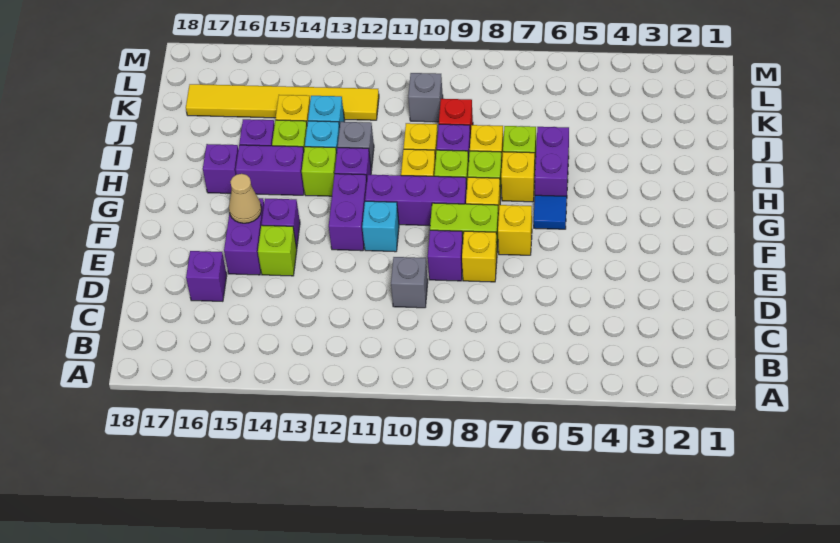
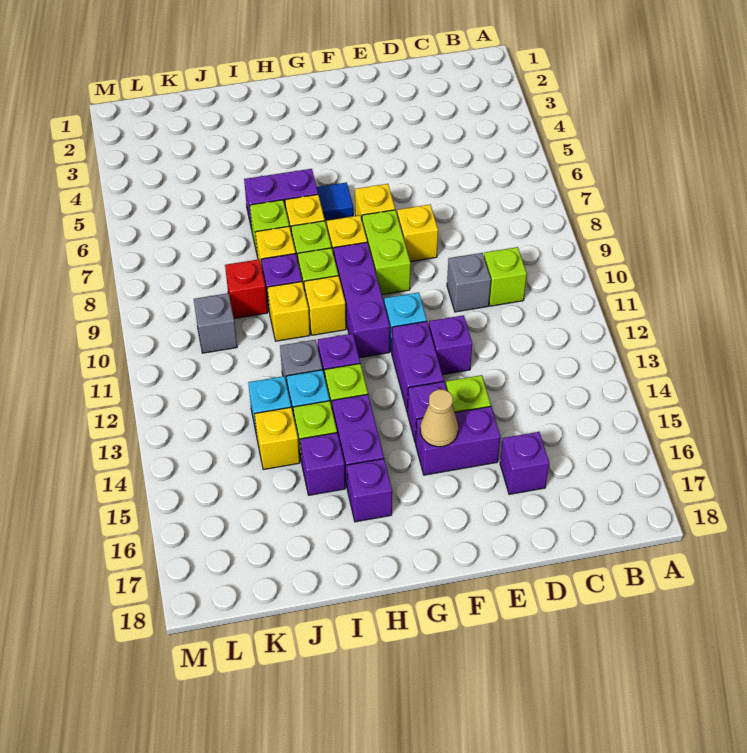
none -> lime brick C10 level 1
purple brick E9 level 1 -> purple brick E12 level 1
purple brick F12:G12 level 1 -> purple brick F12:F13 level 1
yellow tile K12:K17 level 1 -> none

